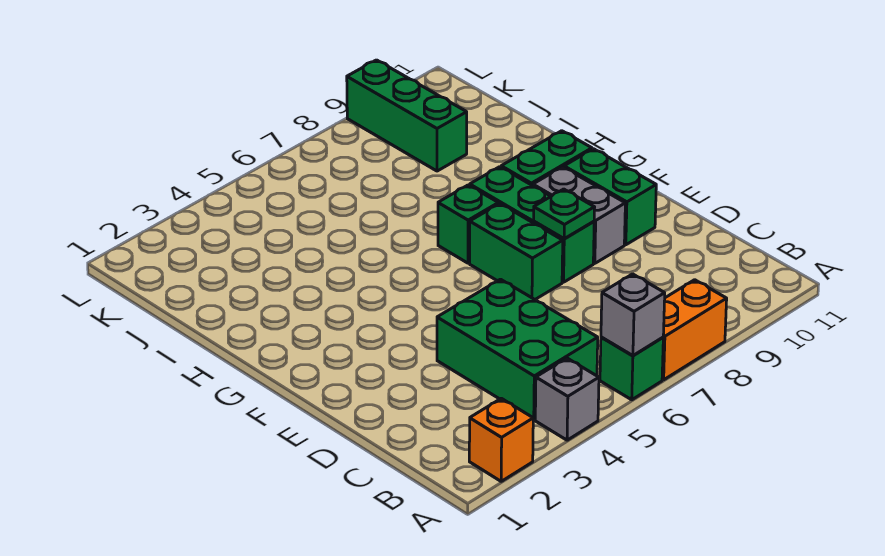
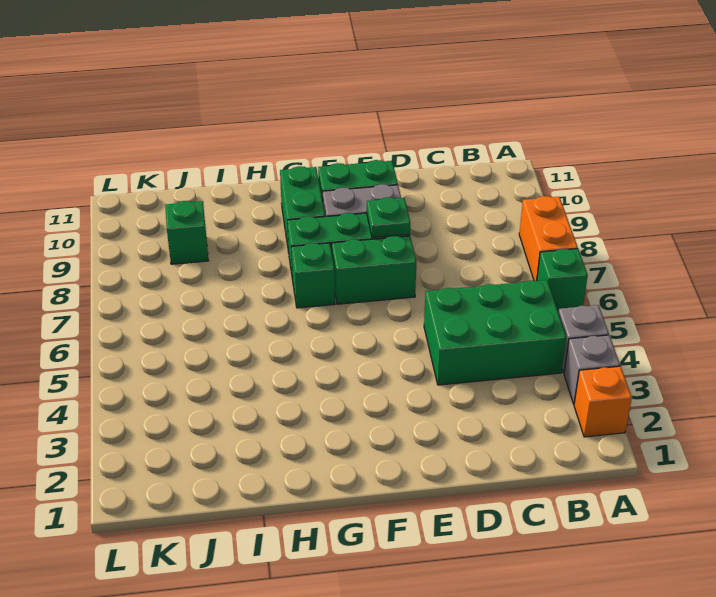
grey brick A6 level 2 -> grey brick A3 level 1
green brick J9:L9 level 1 -> green brick J9 level 1

